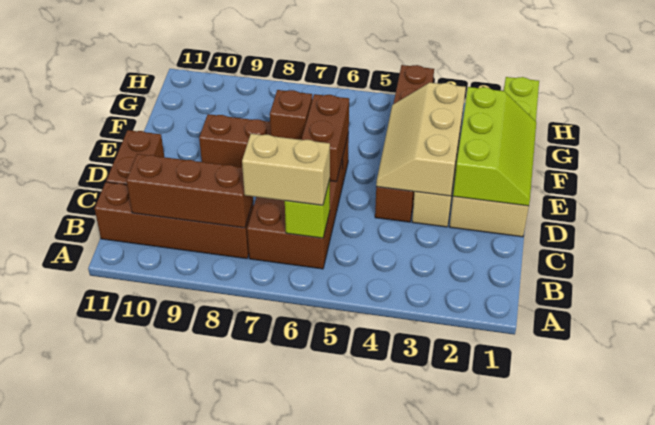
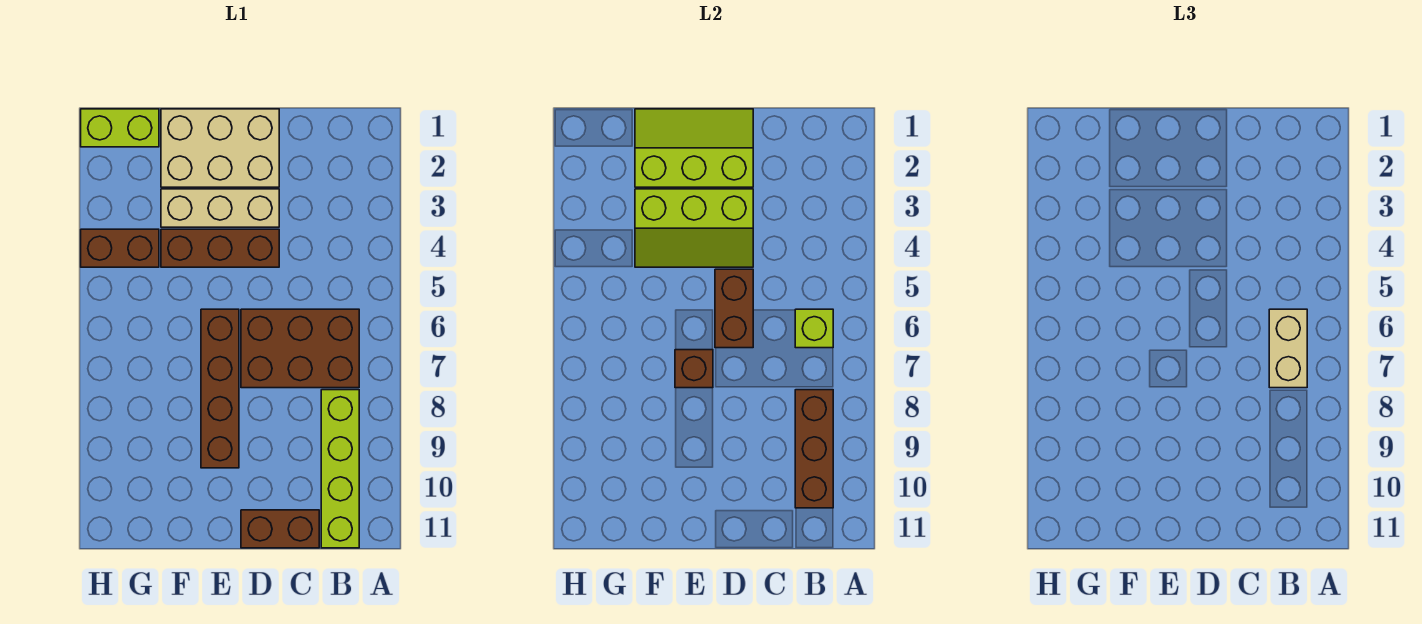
brown brick B8:B11 level 1 -> lime brick B8:B11 level 1
tan slope D3:F4 level 2 top 3 -> lime slope D3:F4 level 2 top 3
brown brick D6:E6 level 2 -> brown brick D5:D6 level 2

